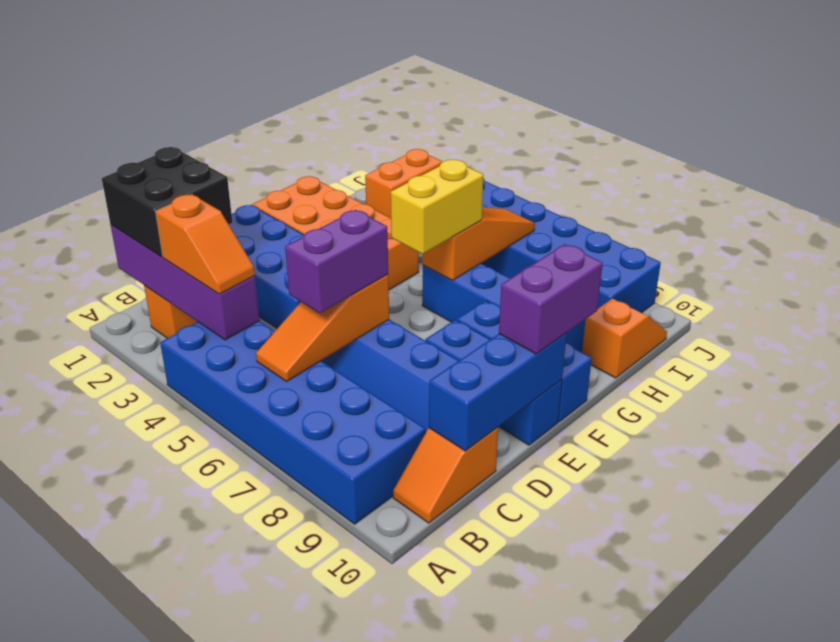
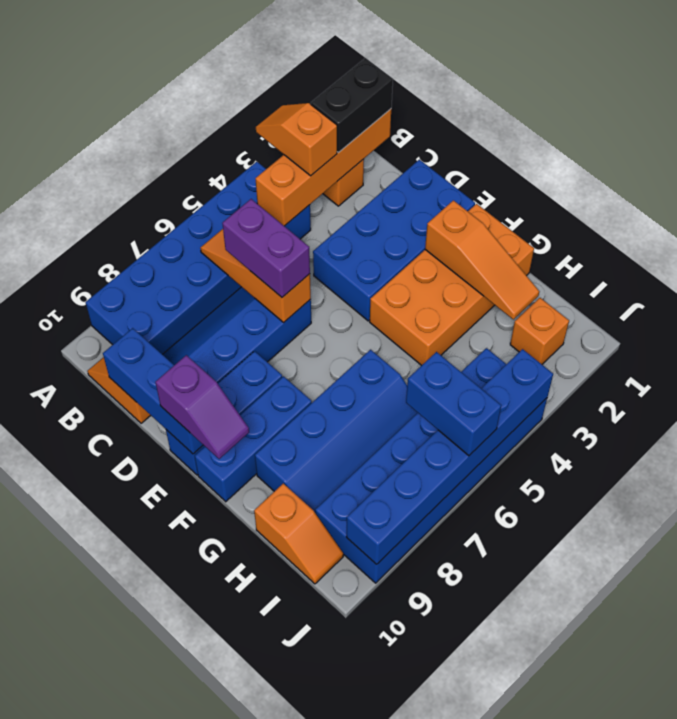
purple brick B1:B4 level 2 -> orange brick B1:B4 level 2
black brick B1:C2 level 3 -> black brick B1:B2 level 3
orange slope B3:B4 level 3 top 3 -> orange slope A3:B3 level 3 top B
purple brick E10:F10 level 3 -> purple slope E10:F10 level 3 top E
yellow brick F6:G6 level 3 -> none
orange slope G6:I6 level 2 top G -> orange slope F2:H2 level 2 top F
orange brick I2:J2 level 1 -> orange brick I2 level 1
none -> blue brick I6:J6 level 3
none -> blue brick J4:J9 level 2

